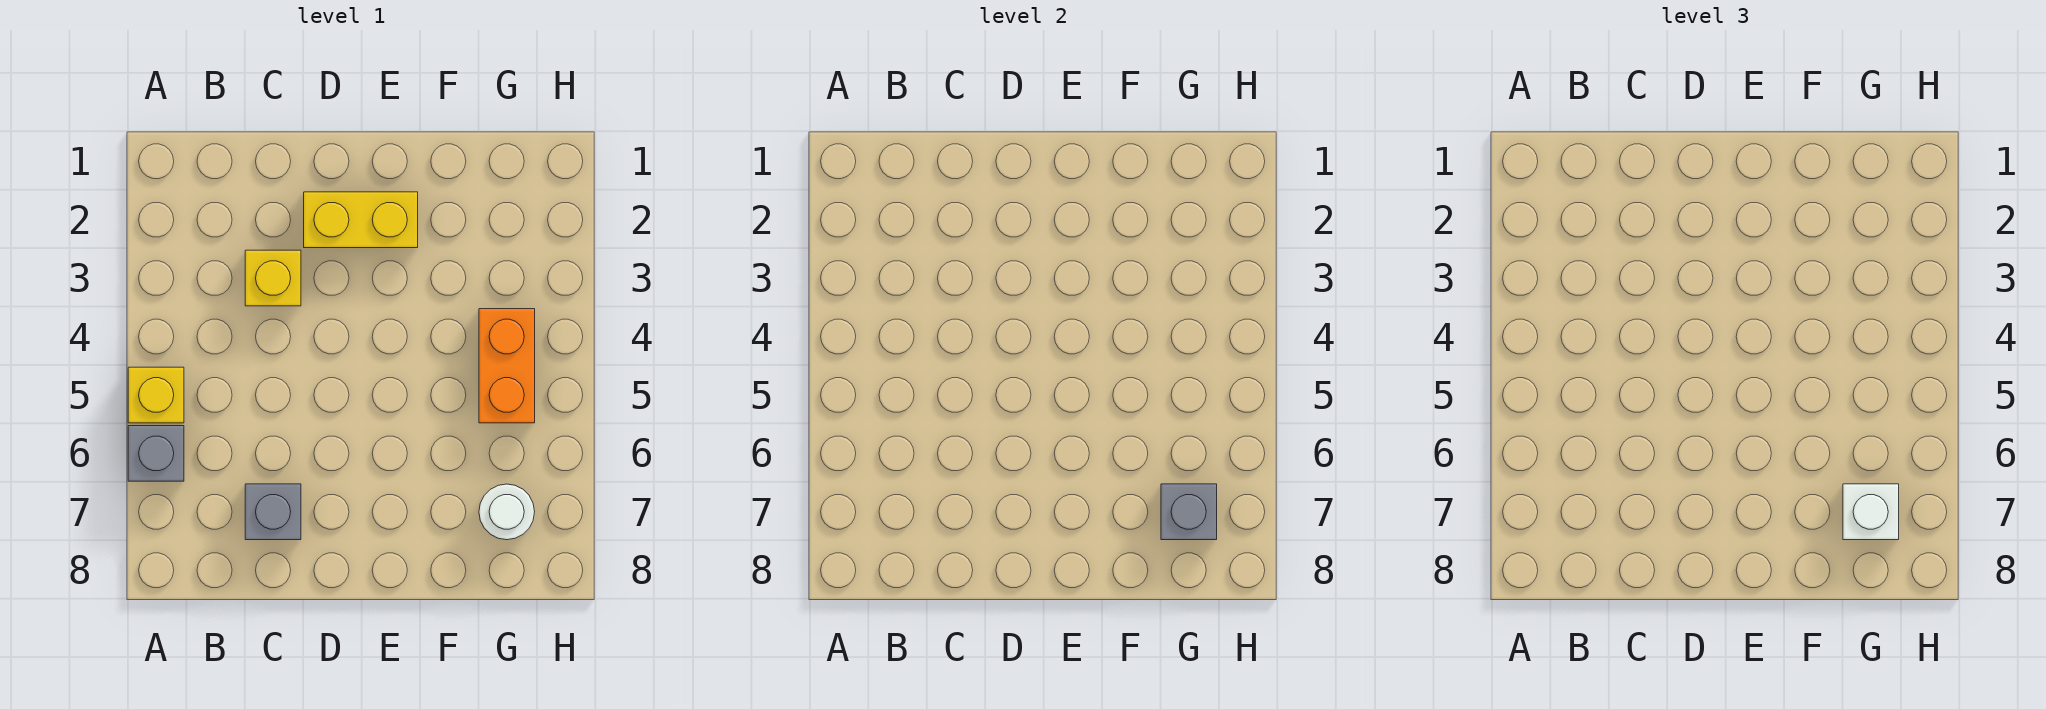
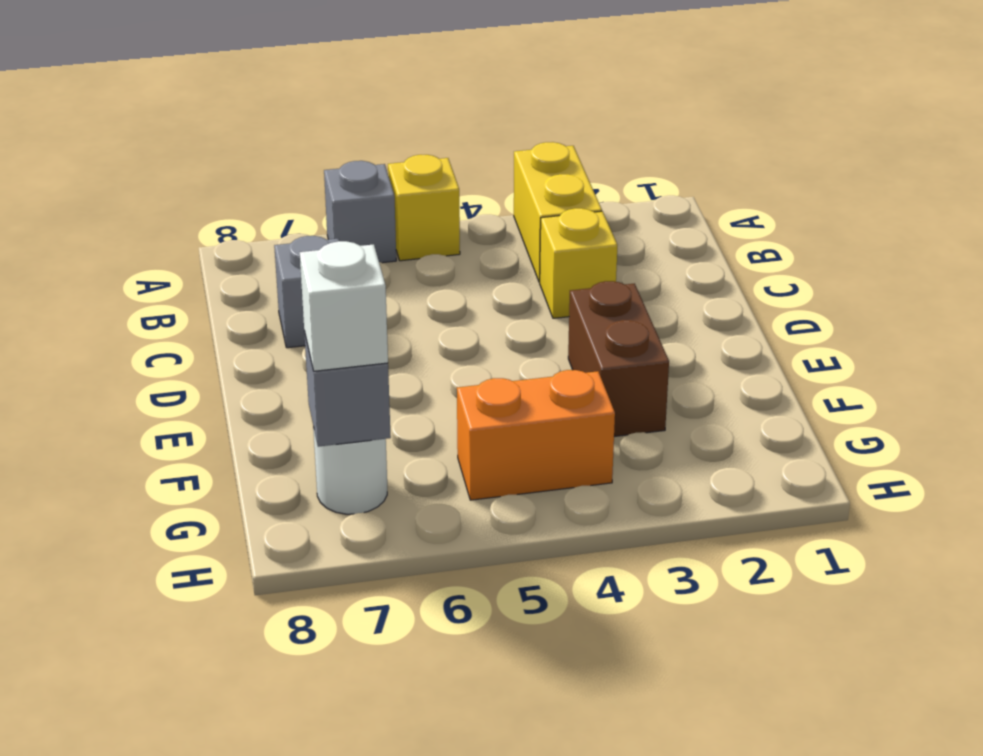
yellow brick D2:E2 level 1 -> yellow brick A3:B3 level 1
none -> brown brick E3:F3 level 1

